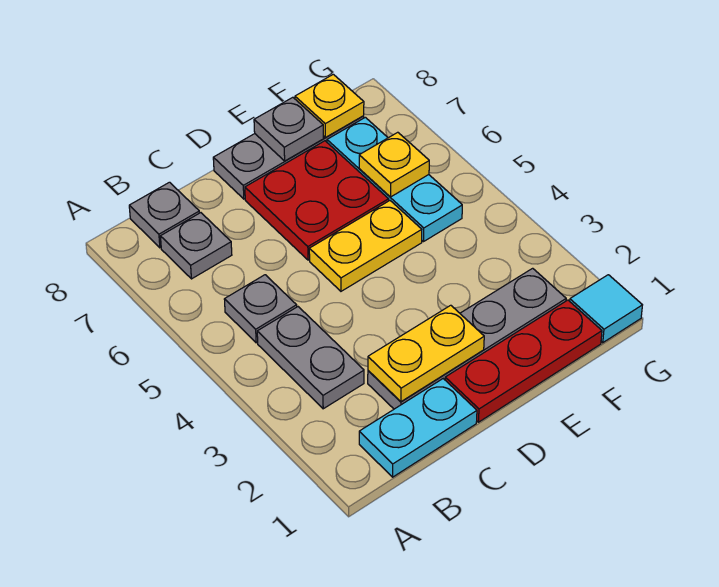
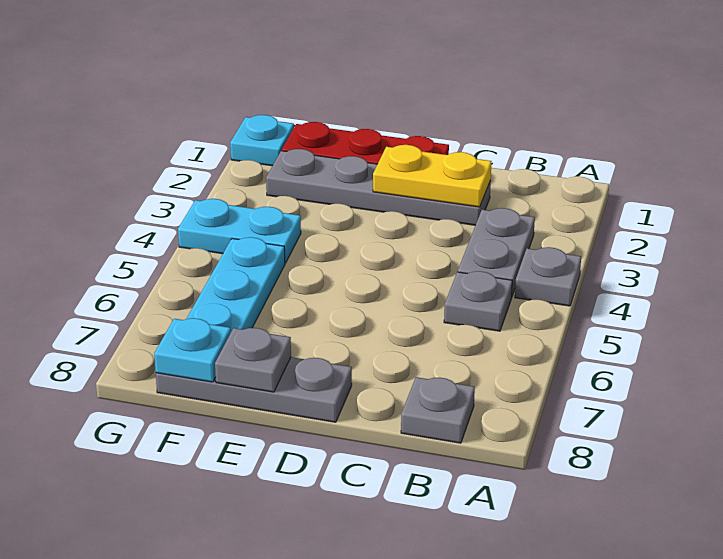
cyan plate B1:C1 level 1 -> cyan plate F4:G4 level 1
grey plate B7 level 1 -> grey plate A4 level 1
yellow plate D5:E5 level 1 -> none
red plate D6:E7 level 1 -> none
yellow plate F6 level 2 -> none
yellow plate F8 level 2 -> cyan plate F8 level 2
cyan tile G1 level 1 -> cyan plate G1 level 1

